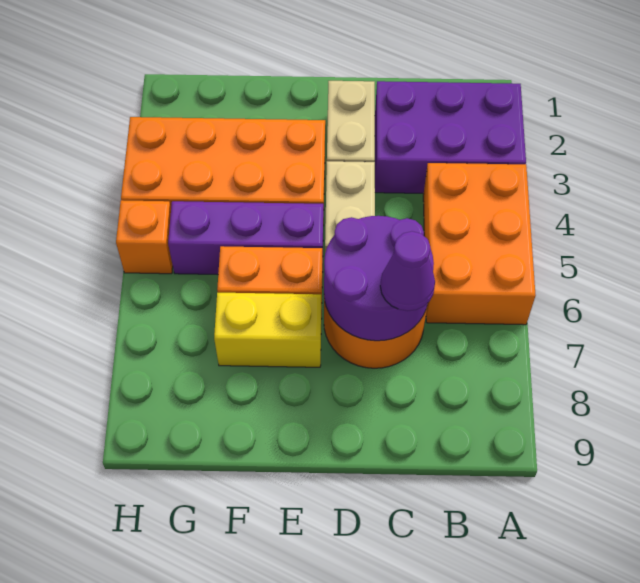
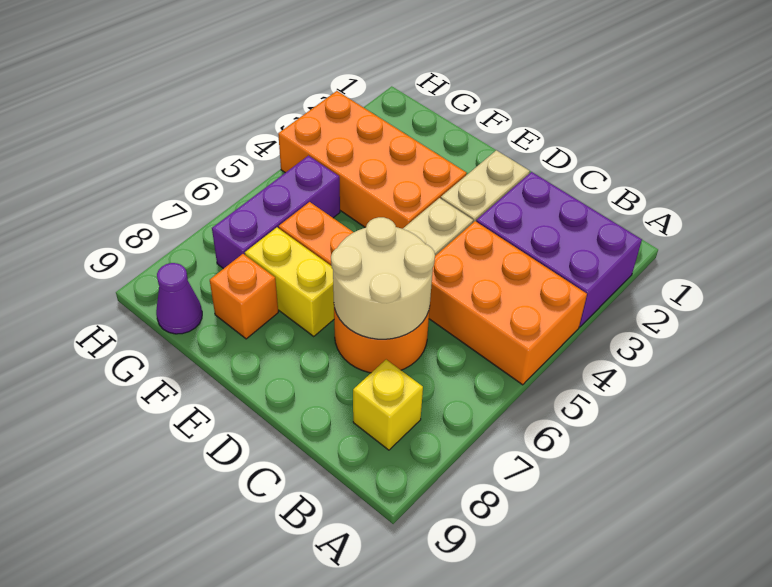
orange brick A4:B6 level 1 -> orange brick A4:C5 level 1
none -> yellow brick B8 level 1
purple round brick C6:D7 level 2 -> tan round brick C6:D7 level 2
purple cone C7 level 3 -> purple cone G9 level 1
purple brick E5:G5 level 1 -> purple brick G5:G7 level 1
orange brick H5 level 1 -> orange brick F8 level 1

